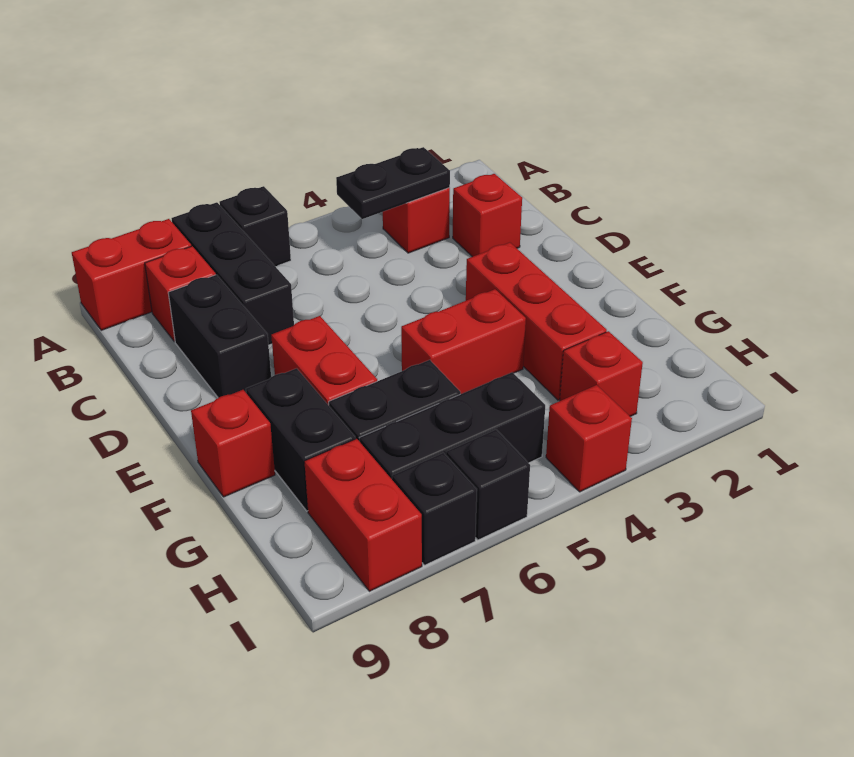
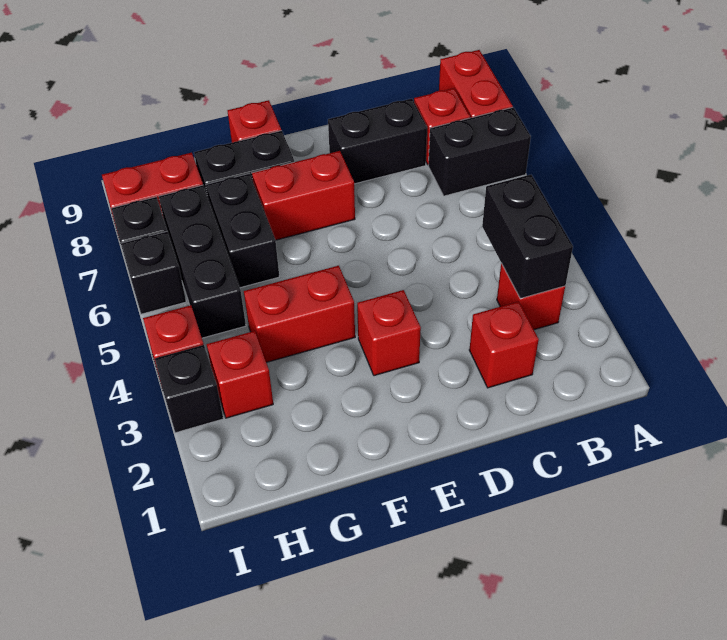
black brick A6 level 1 -> black brick I3 level 1
black brick A7:C7 level 1 -> black brick A7:B7 level 1
black plate B3:B4 level 2 -> black brick B3:B4 level 2
red brick E3:G3 level 1 -> red brick E3 level 1
red brick F4:F5 level 1 -> red brick F4:G4 level 1

